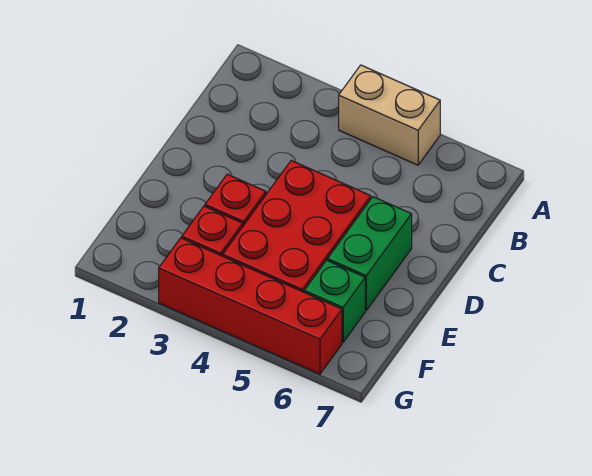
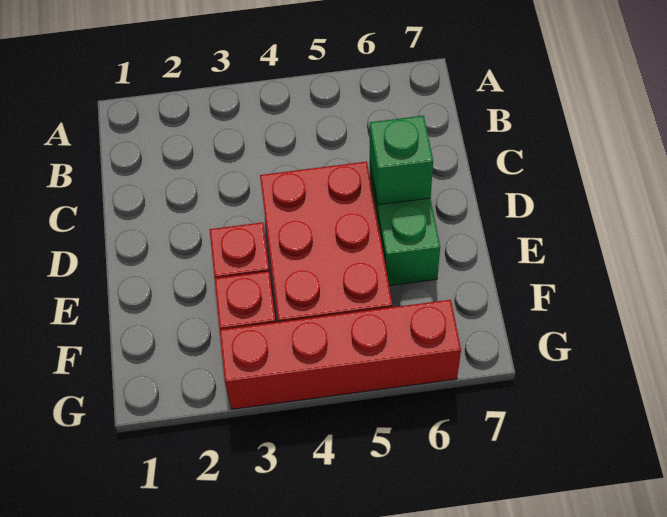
tan brick A4:A5 level 1 -> none
green brick F6 level 1 -> green brick D6 level 2

